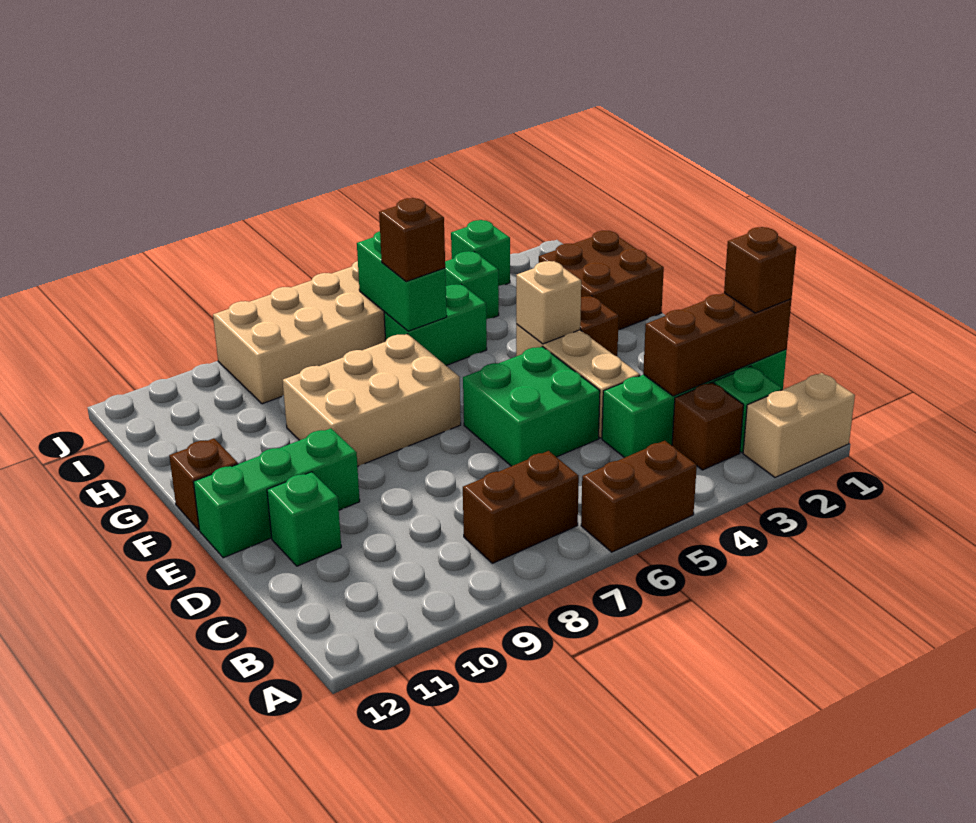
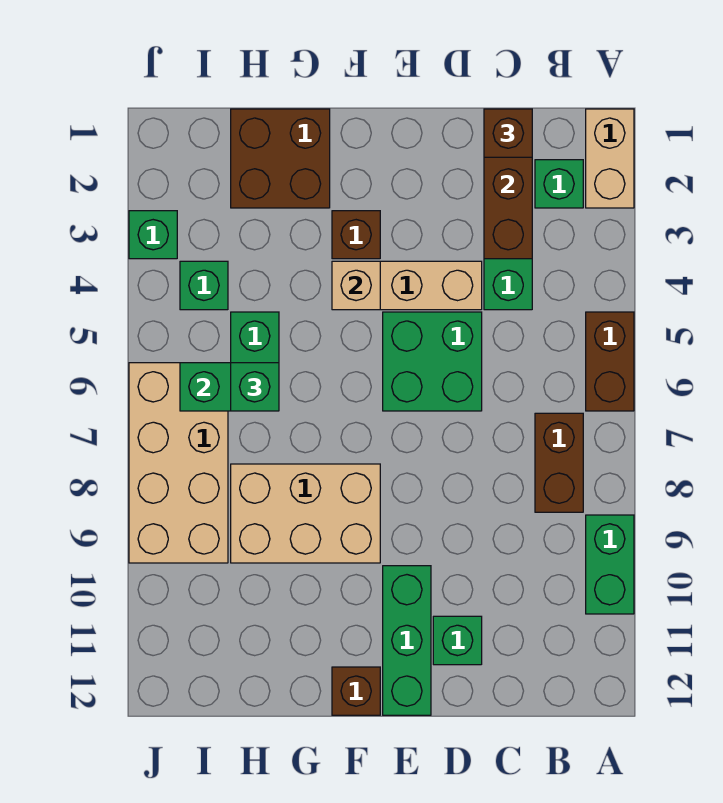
none -> green brick A9:A10 level 1
brown brick B3 level 1 -> none
tan brick F7:G9 level 1 -> tan brick F8:H9 level 1
brown brick H6 level 3 -> green brick H6 level 3

